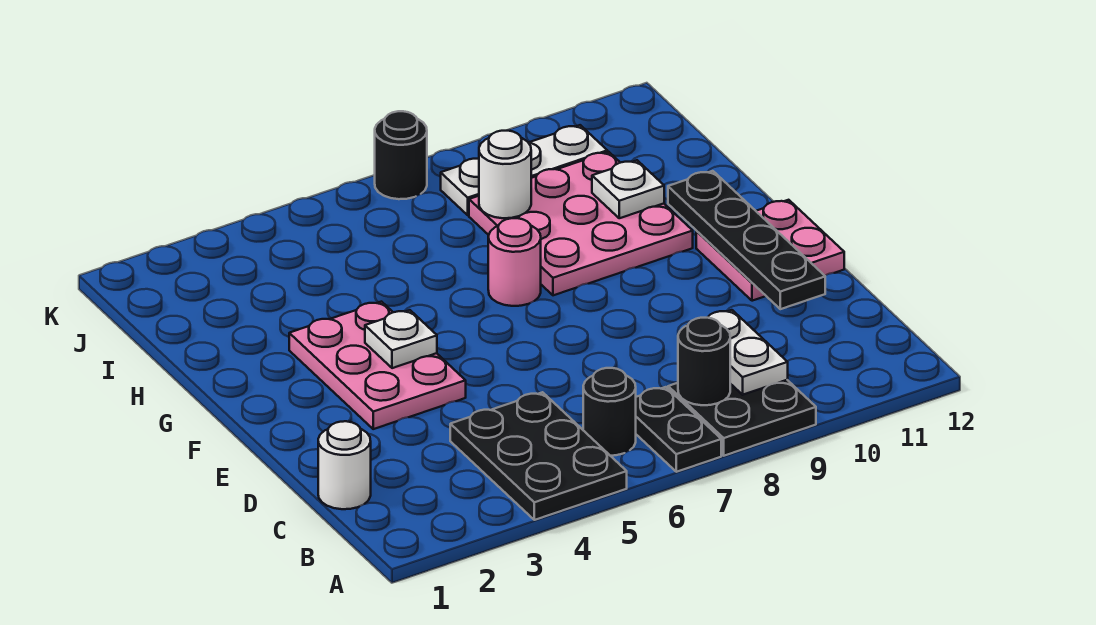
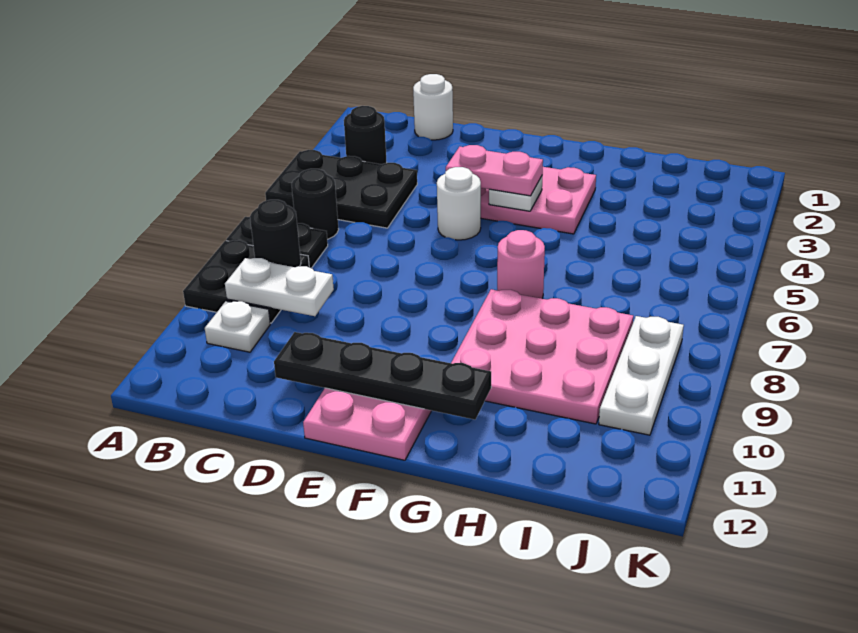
none -> pink plate E4:F4 level 3
white plate H10 level 2 -> white plate B10 level 1
white round brick I8 level 2 -> white round brick E5 level 1
black round brick K7 level 1 -> black round brick B3 level 1

